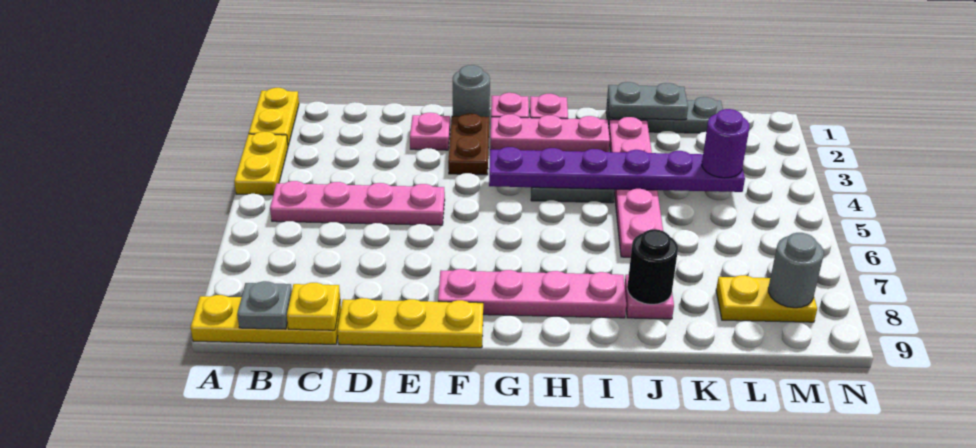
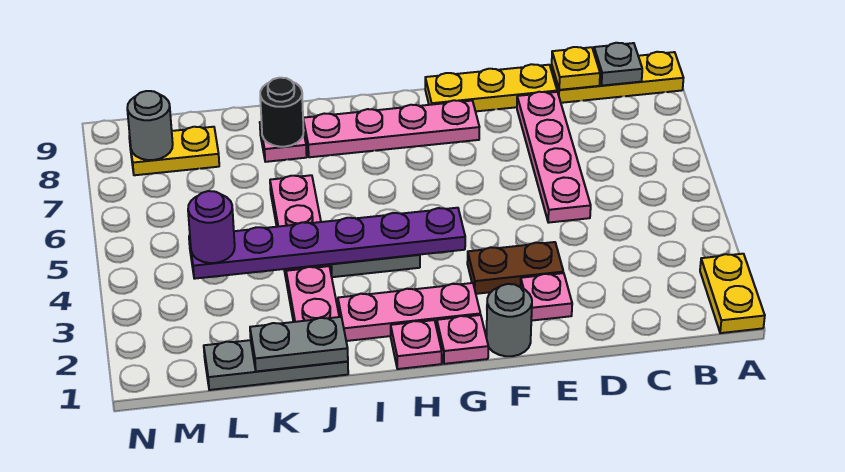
yellow plate A3:A4 level 1 -> none
pink plate B5:E5 level 1 -> pink plate D5:D8 level 1
brown plate F2:F3 level 1 -> brown plate E3:F3 level 1

